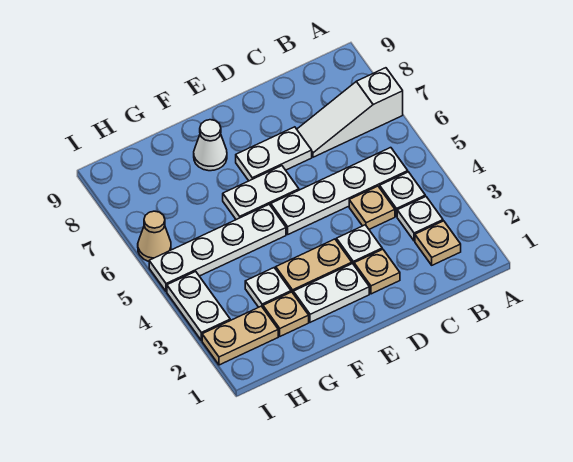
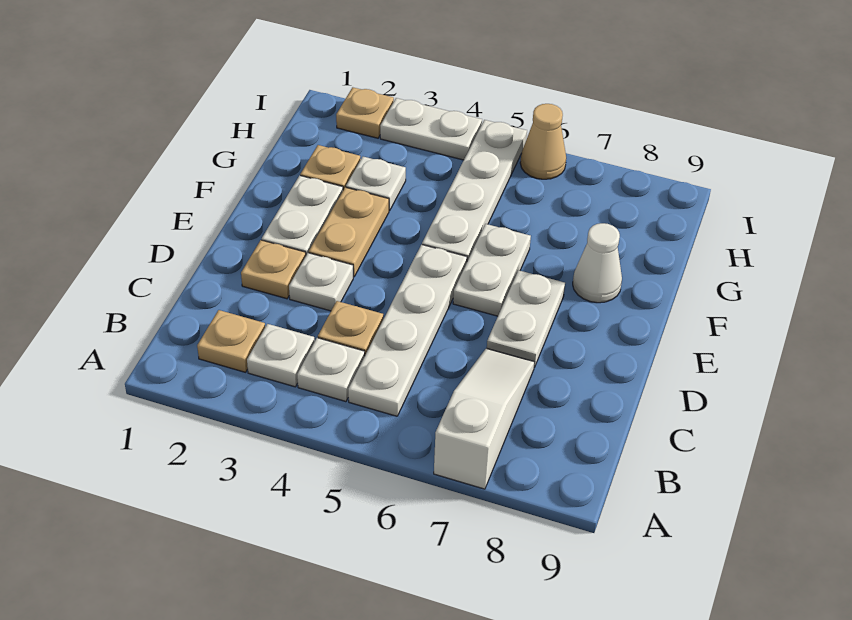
tan plate H2:I2 level 1 -> tan plate I2 level 1

